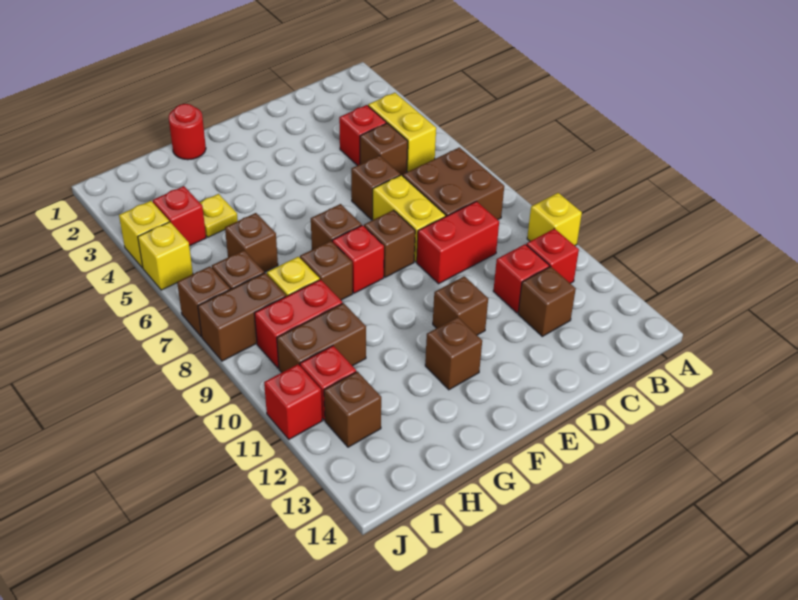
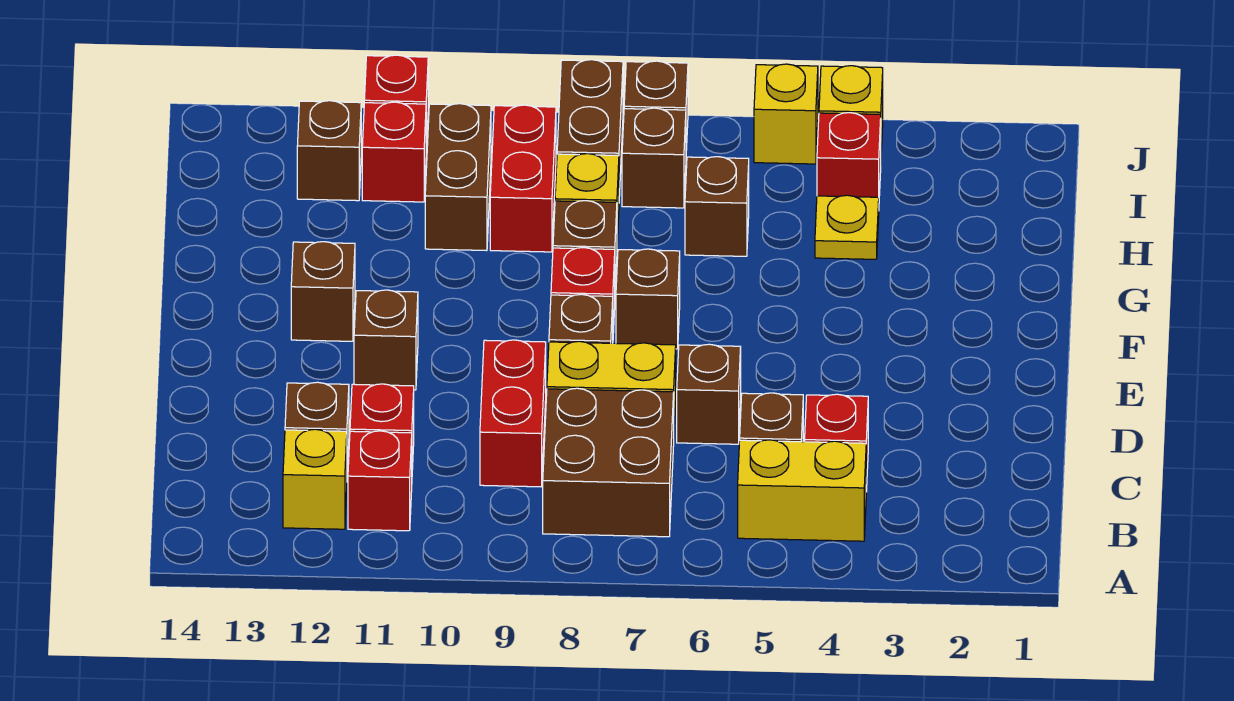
yellow brick A10 level 1 -> yellow brick B12 level 1
red round brick G1 level 1 -> none

